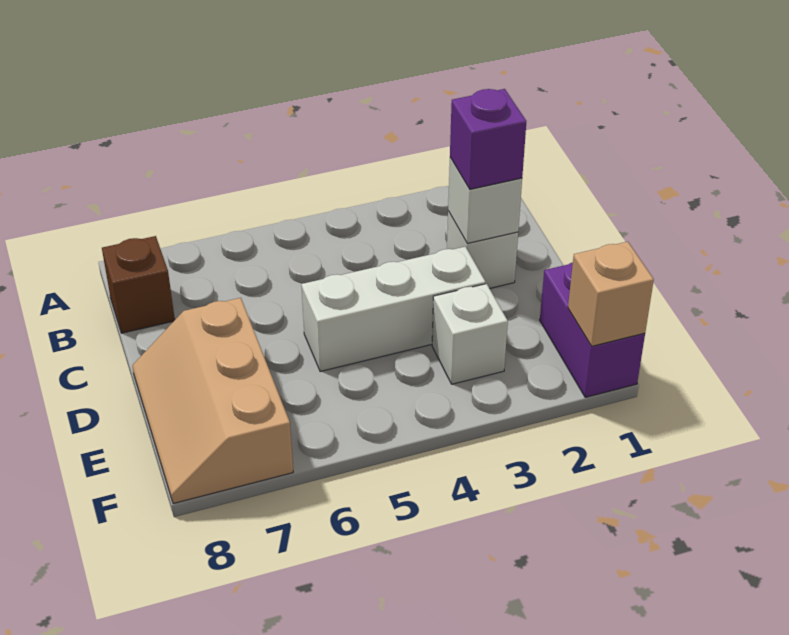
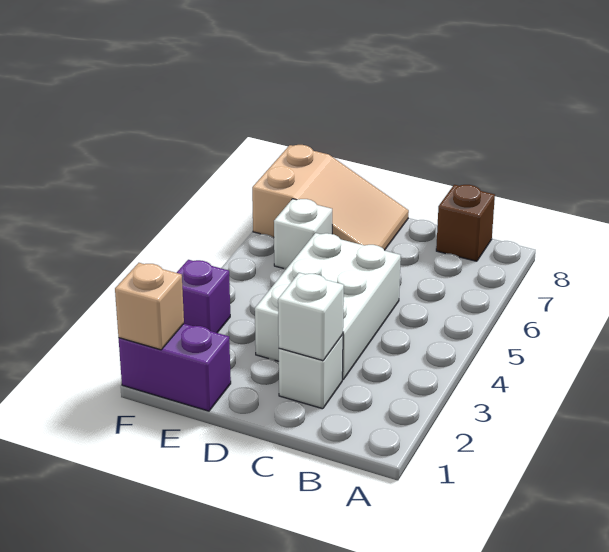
purple brick C2 level 3 -> purple brick F3 level 1
white brick D3:D5 level 1 -> white brick C3:D5 level 1
tan slope D7:F8 level 1 top 7 -> tan slope D7:F8 level 1 top F
white brick E3 level 1 -> white brick E6 level 1

